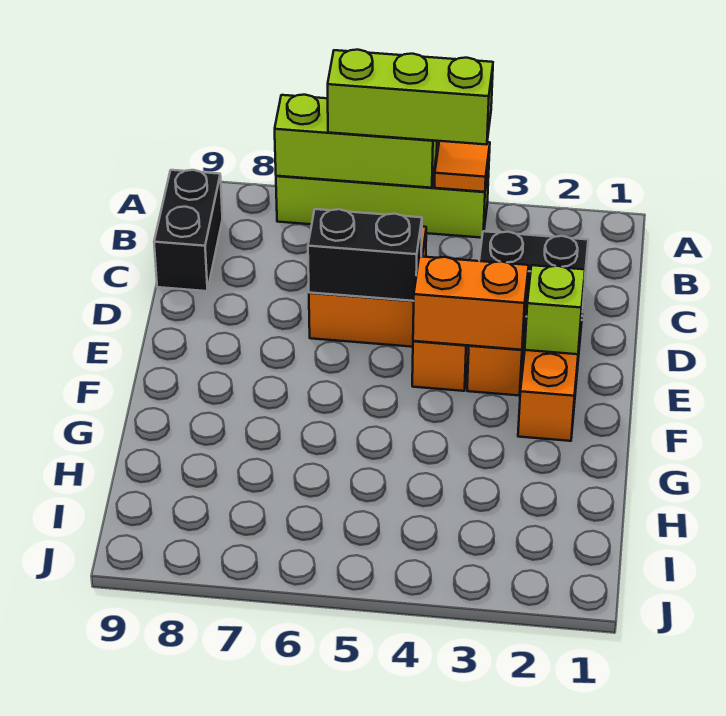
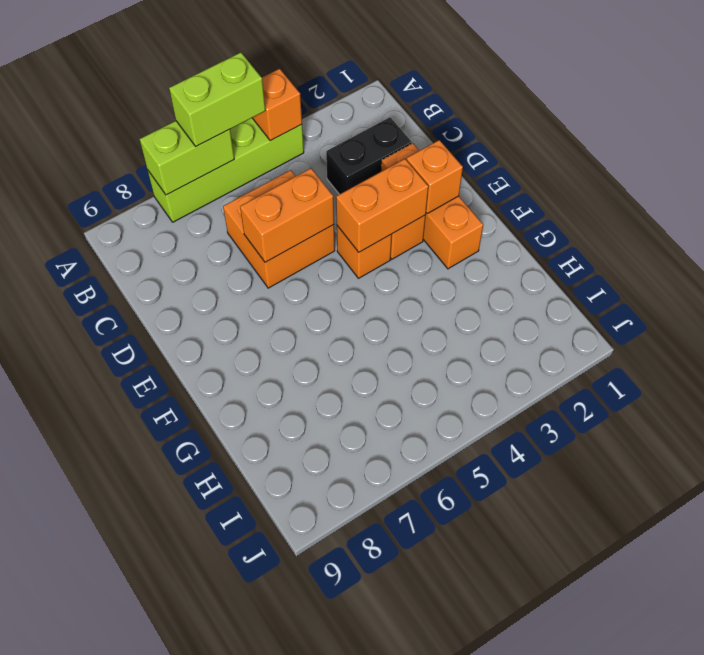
orange tile A4 level 2 -> orange brick A4 level 2
lime brick A4:A6 level 3 -> lime brick A5:A6 level 3
lime brick A5:A7 level 2 -> lime brick A6:A7 level 2
black brick B9:C9 level 1 -> none
black brick D5:D6 level 2 -> orange brick D5:D6 level 2
lime brick E2 level 2 -> orange brick E2 level 2

